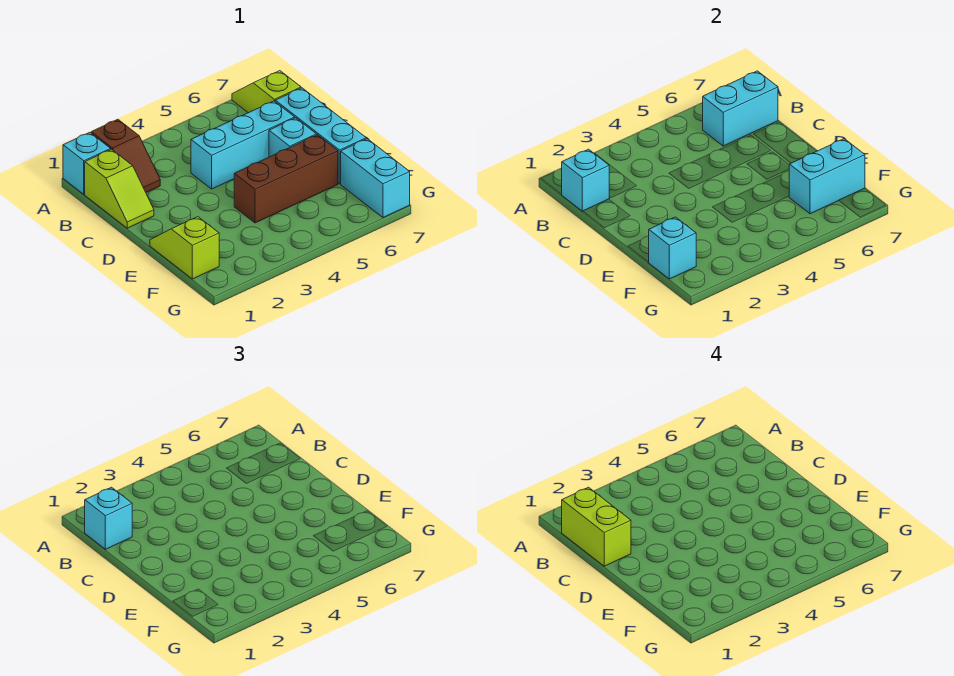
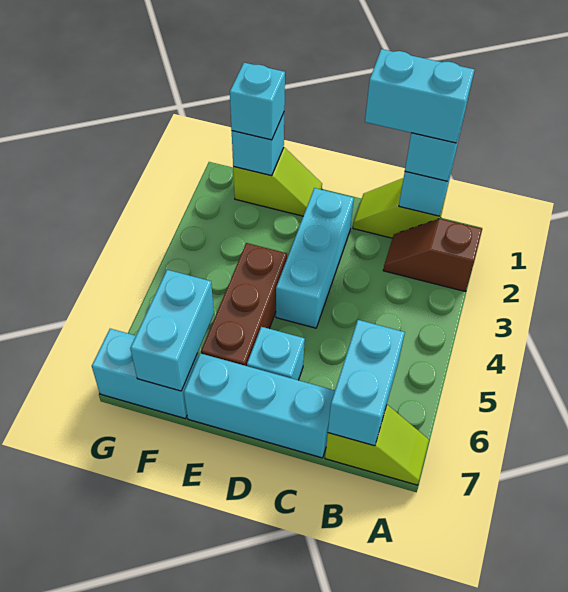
cyan brick A1 level 1 -> cyan brick F1 level 3
lime brick B1:C1 level 4 -> cyan brick B1:C1 level 4
cyan brick C4:C6 level 1 -> cyan brick D2:D4 level 1

